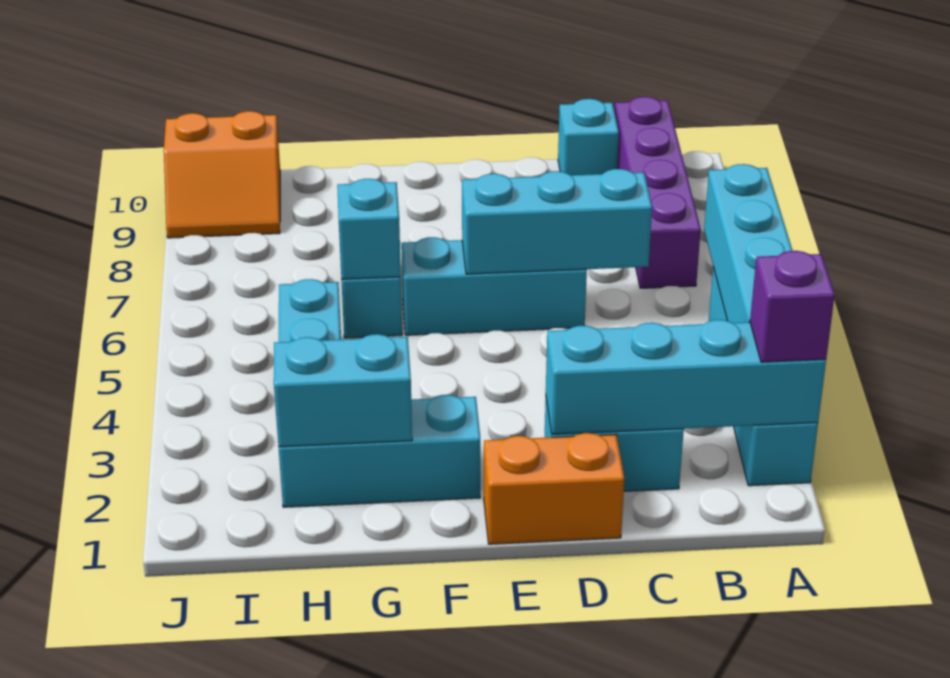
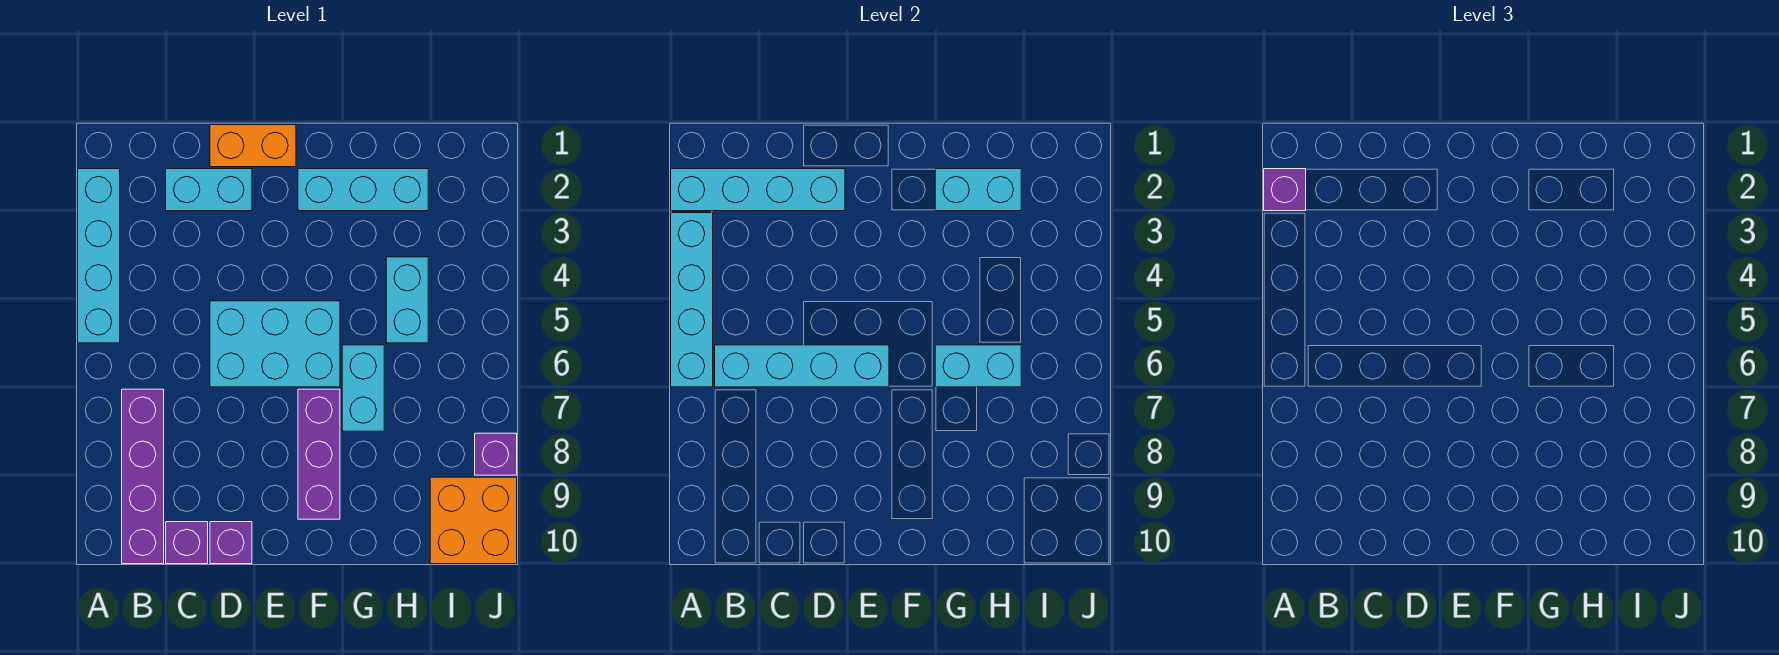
cyan brick C6:E6 level 2 -> cyan brick B6:E6 level 2
cyan brick C10 level 1 -> purple brick C10 level 1
cyan brick D6:F6 level 1 -> cyan brick D5:F6 level 1
none -> purple brick D10 level 1
none -> purple brick F7:F9 level 1
cyan brick G6 level 2 -> cyan brick G6:H6 level 2
orange slope I9:J10 level 1 top 10 -> orange brick I9:J10 level 1
none -> purple brick J8 level 1

